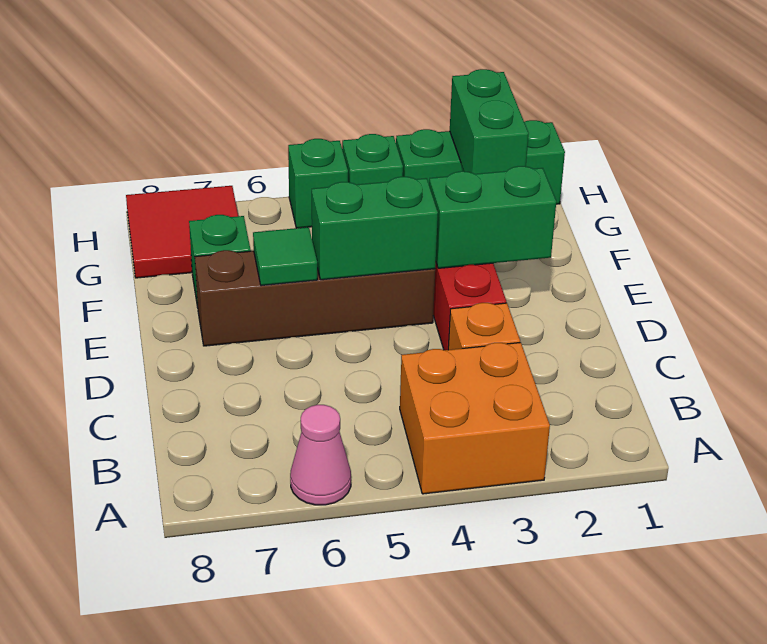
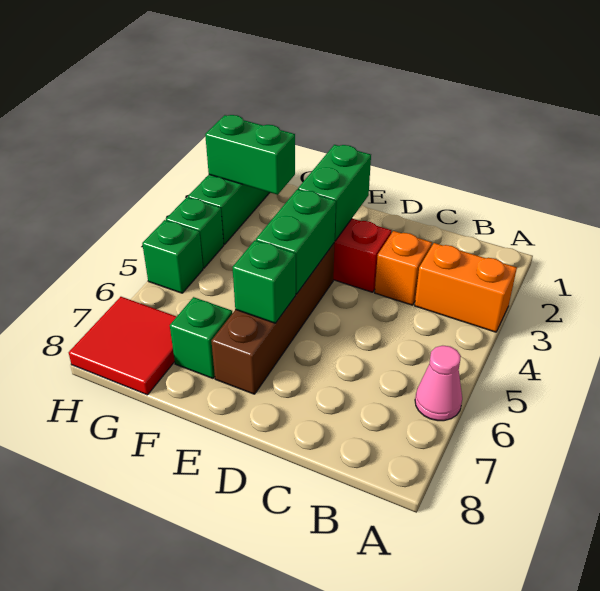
orange brick A3:B4 level 1 -> orange brick A3:B3 level 1
green tile E6 level 2 -> green brick E6 level 2

